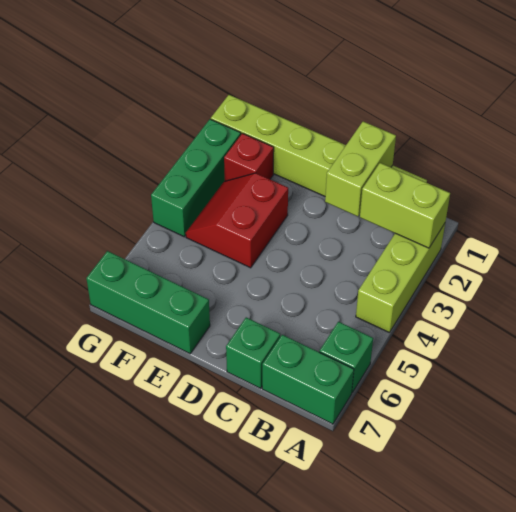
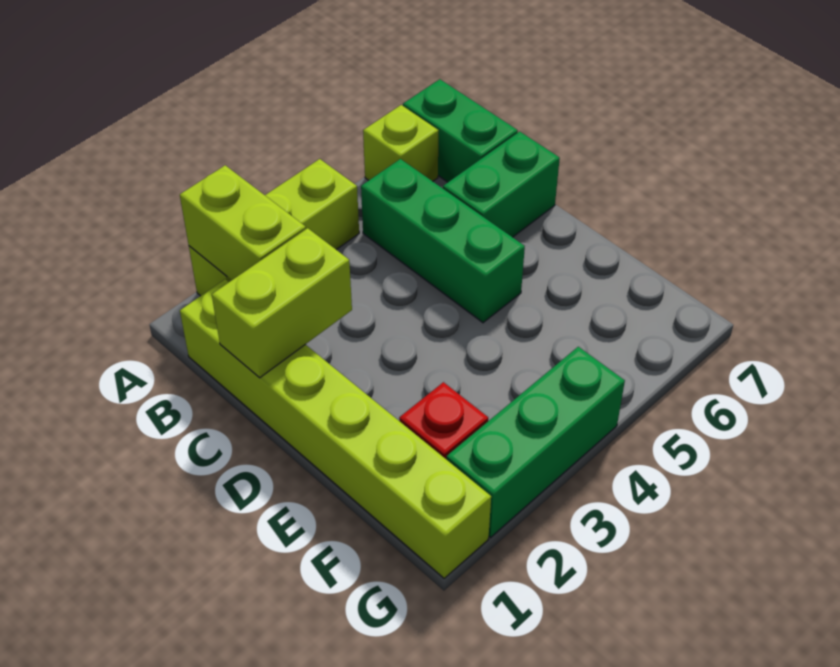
green brick A6 level 1 -> lime brick A6 level 1
green brick C7 level 1 -> green brick C6:C7 level 1
red slope E3:F4 level 1 top E -> none
green brick E7:G7 level 1 -> green brick B5:D5 level 1

